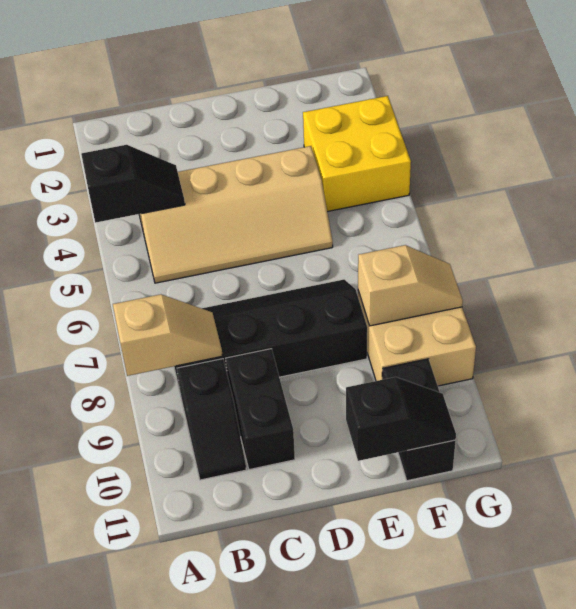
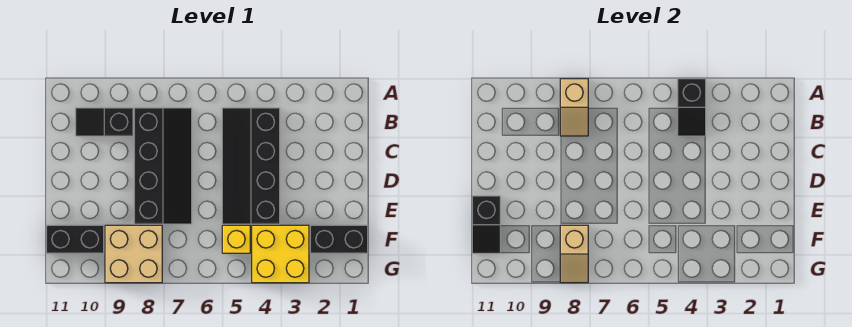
tan slope B4:E5 level 1 top 4 -> black slope B4:E5 level 1 top 4
black brick C9:C10 level 1 -> black brick F1:F2 level 1
none -> yellow brick F5 level 1

